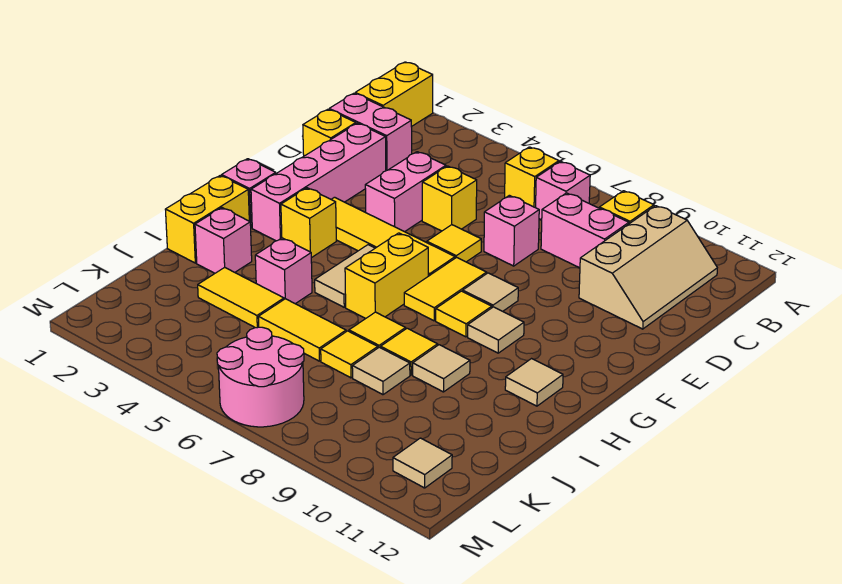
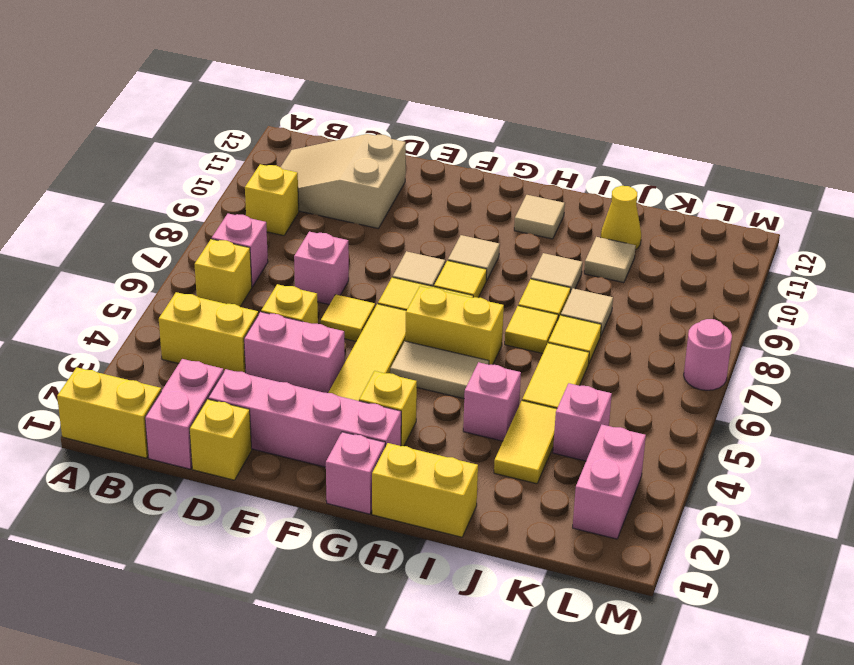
none -> yellow brick B4:C4 level 1
tan slope B10:D11 level 1 top 10 -> tan slope B10:D11 level 1 top D
pink brick C8:C9 level 1 -> pink brick L2:L3 level 1
pink brick I2 level 1 -> pink brick K4 level 1
none -> yellow cone J11 level 1
pink round brick L6:M7 level 1 -> pink round brick M7 level 1
tan tile L11 level 1 -> tan tile J10 level 1

